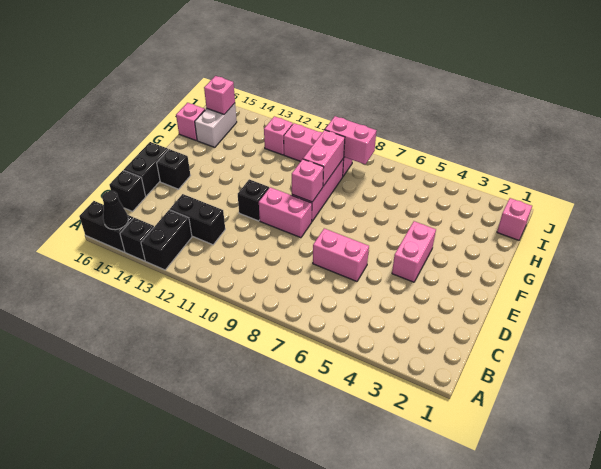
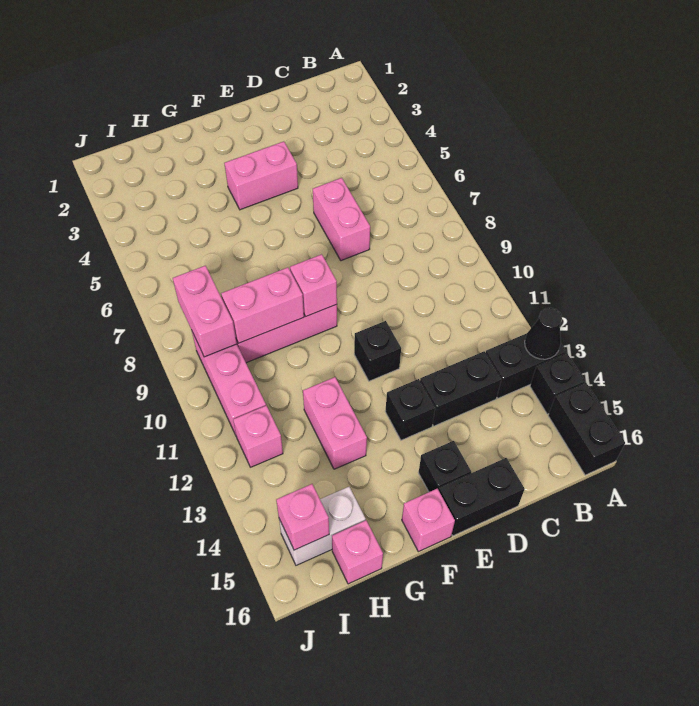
black cone A15 level 2 -> black cone A13 level 2
black brick C12:C13 level 1 -> black brick C13:D13 level 1
black brick C16 level 1 -> black brick E13 level 1
pink brick E9:E10 level 1 -> pink brick G12:G13 level 1
pink brick I1 level 1 -> pink brick F16 level 1

